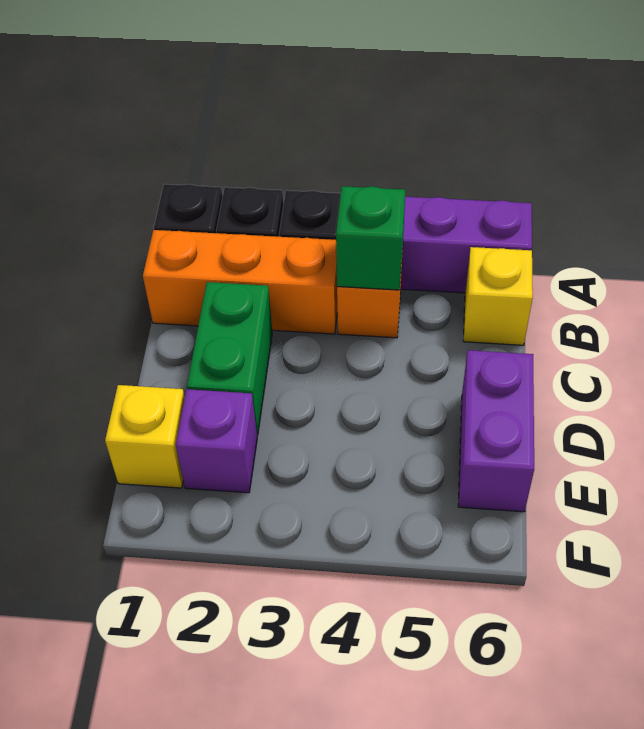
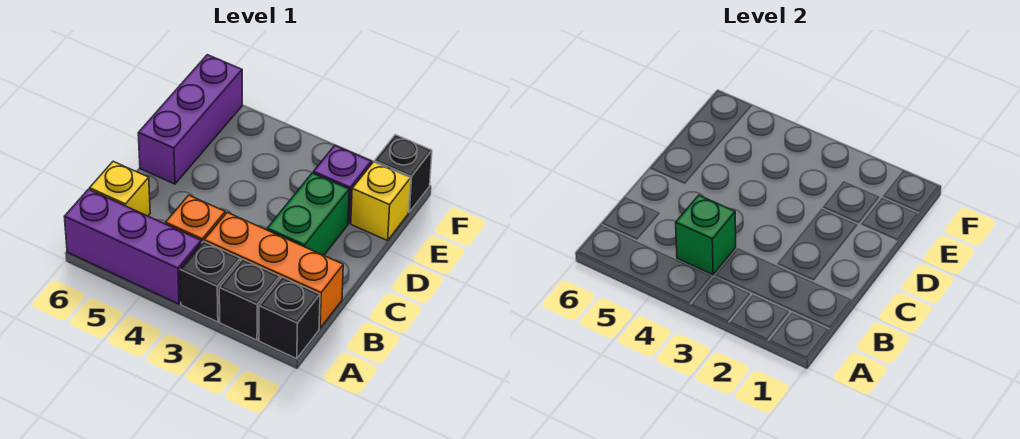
purple brick D6:E6 level 1 -> purple brick D6:F6 level 1
none -> black brick F1 level 1

